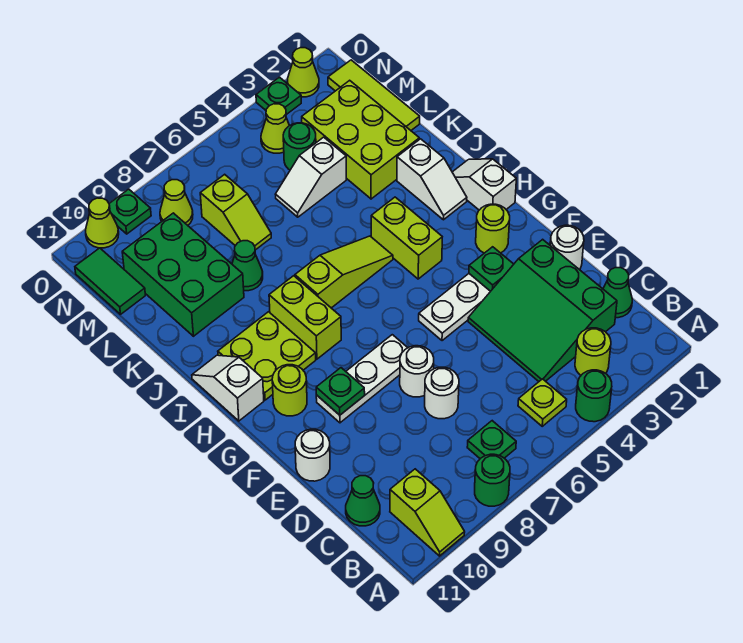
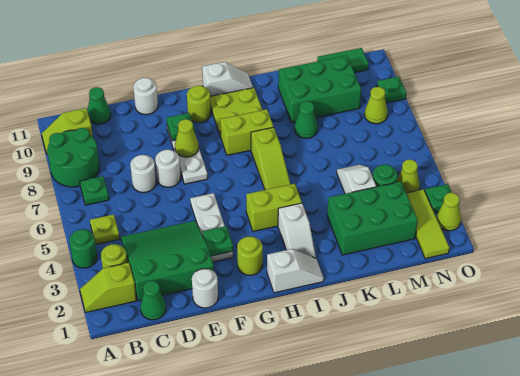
green round brick A8 level 1 -> green round brick A8:B9 level 1
white slope I2:J2 level 1 top J -> white slope I2:I3 level 1 top 3
lime brick K2:M3 level 1 -> green brick K2:M3 level 1
lime tile L1:N1 level 1 -> lime tile N1:N3 level 1
lime slope L7:M7 level 1 top M -> lime slope A2:B2 level 1 top B
lime cone O10 level 1 -> lime cone F8 level 2

